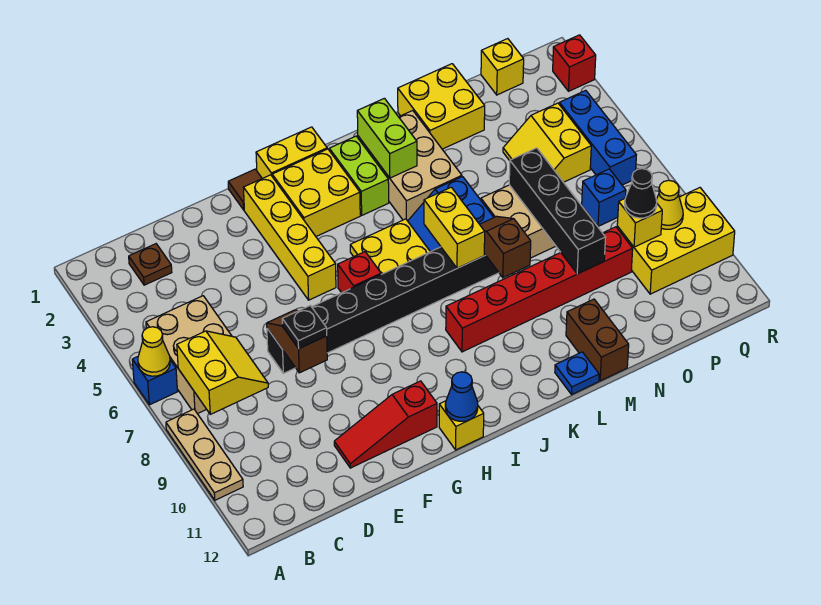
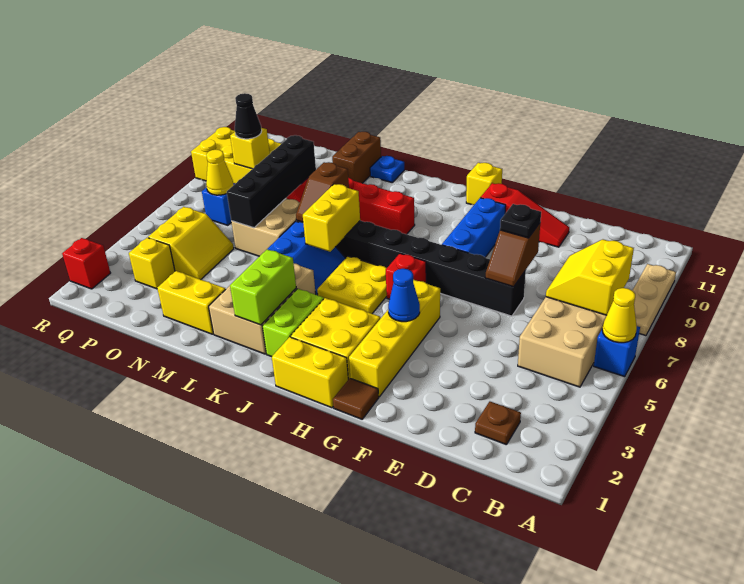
blue cone H12 level 2 -> blue cone G4 level 2
yellow brick M1:N2 level 1 -> yellow brick M2:N2 level 1
yellow brick P1 level 1 -> yellow brick P3 level 1
blue brick Q4:Q6 level 1 -> blue brick G8:G10 level 1
yellow cone Q9 level 2 -> yellow cone P7 level 2

